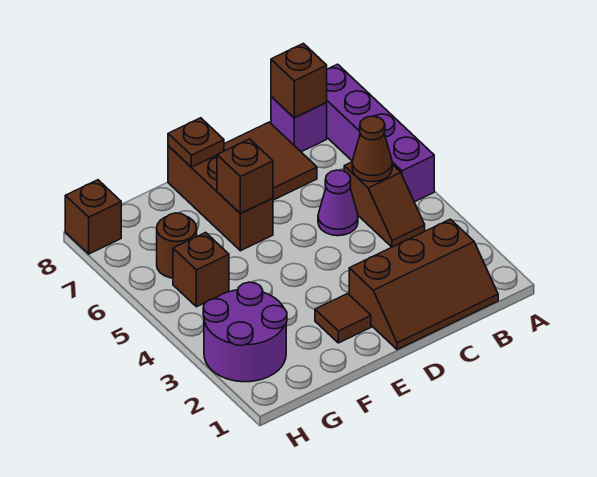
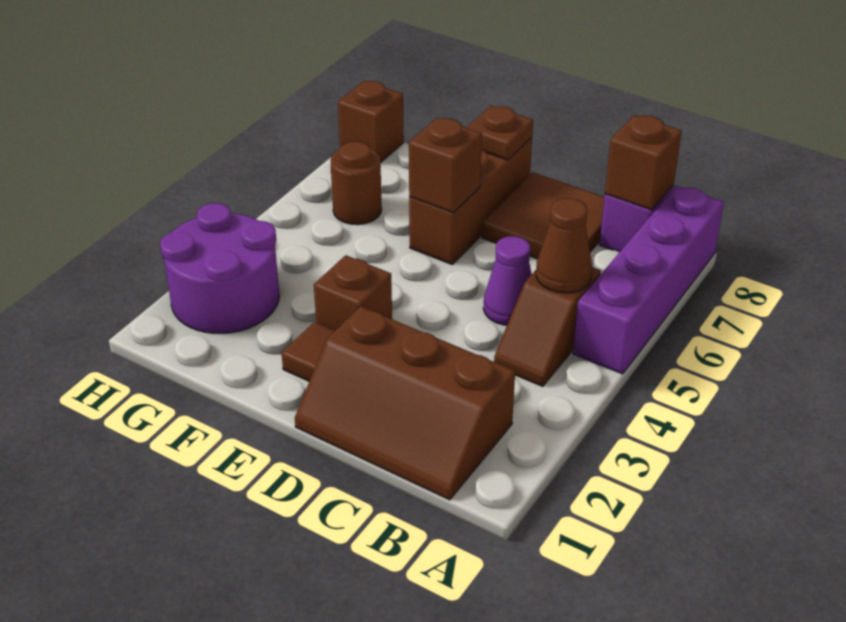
brown brick G5 level 1 -> brown brick E3 level 1

